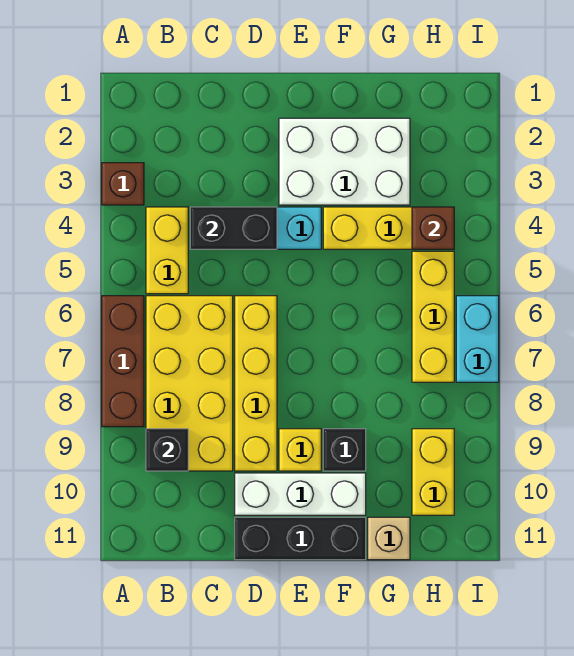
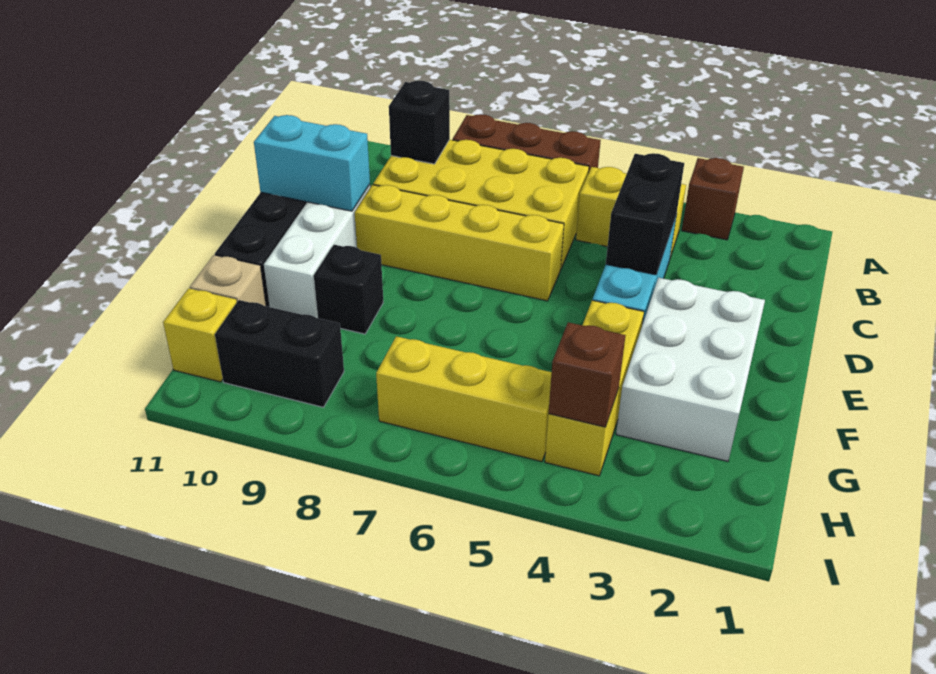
yellow brick E9 level 1 -> yellow brick H11 level 1
yellow brick H9:H10 level 1 -> black brick H9:H10 level 1
cyan brick I6:I7 level 1 -> cyan brick D10:D11 level 2

